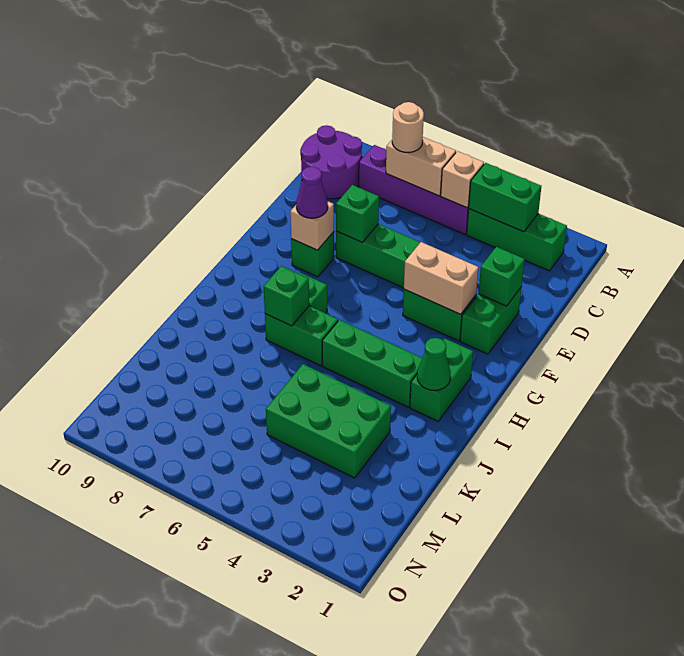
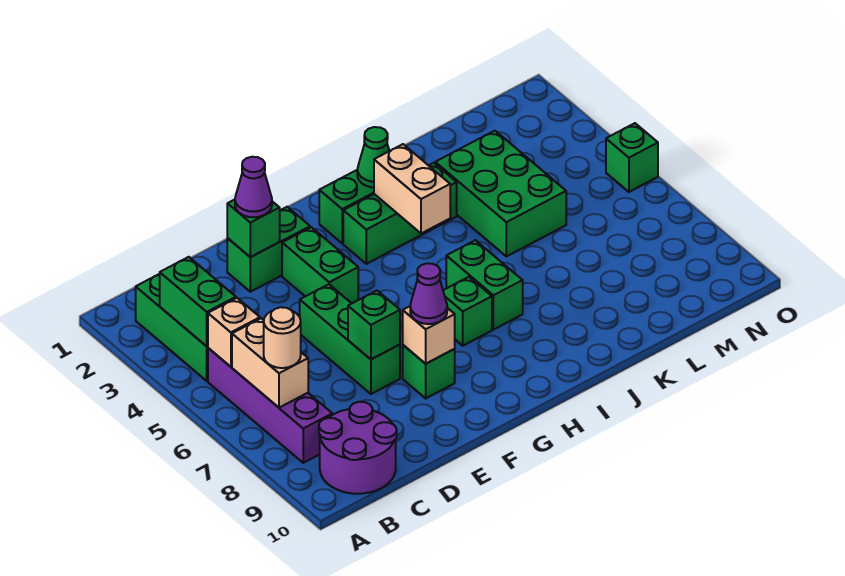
none -> purple cone E2 level 3
tan brick F3:F4 level 2 -> tan brick I3:I4 level 2
green brick I3:I5 level 1 -> green brick H3:J3 level 1
green brick I7 level 2 -> green brick O5 level 1

